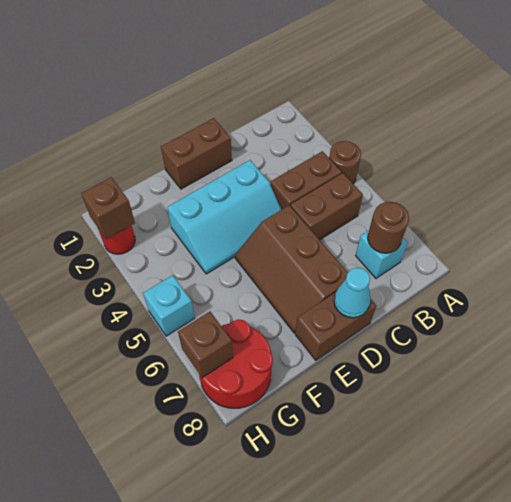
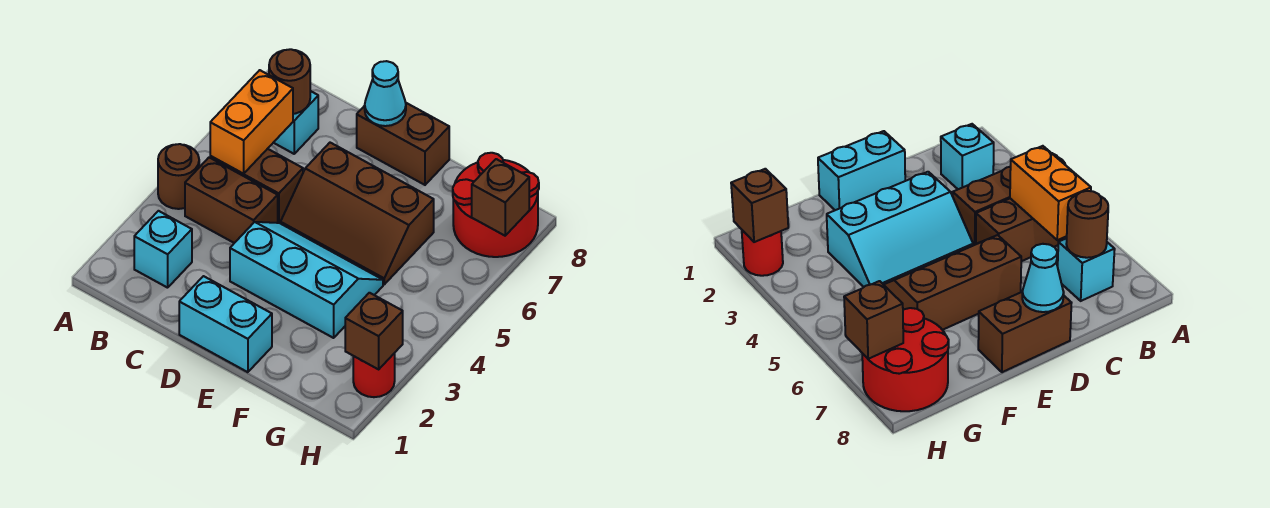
none -> orange brick B5:B6 level 2
brown brick D1:E1 level 1 -> cyan brick D1:E1 level 1
brown slope D5:E7 level 1 top D -> brown slope D5:F6 level 1 top 6
cyan brick H5 level 1 -> cyan brick B2 level 1

